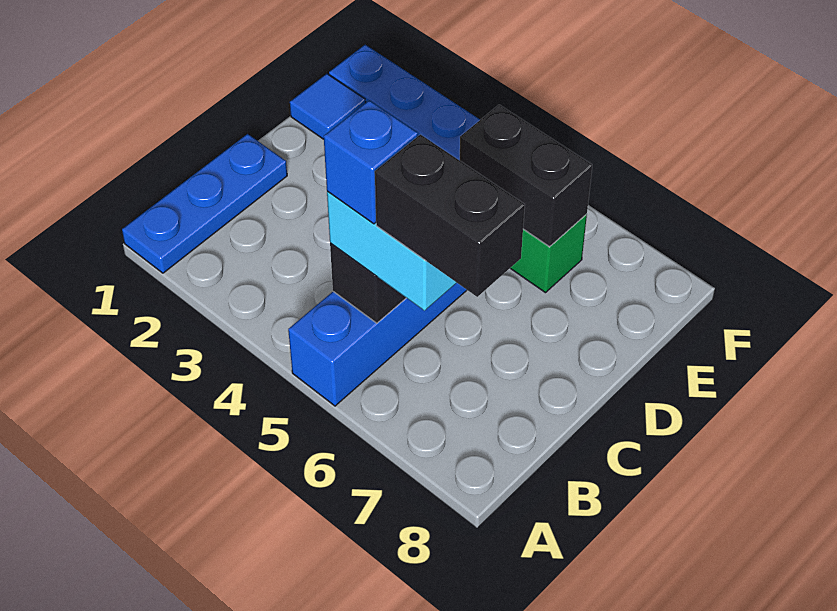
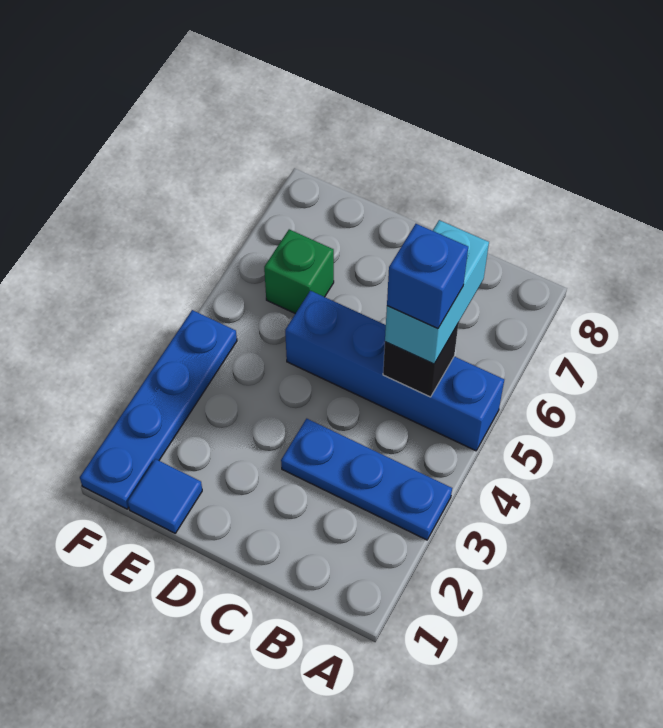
blue plate A1:C1 level 1 -> blue plate A3:C3 level 1
black brick B6:B7 level 4 -> none
black brick E5:E6 level 2 -> none

